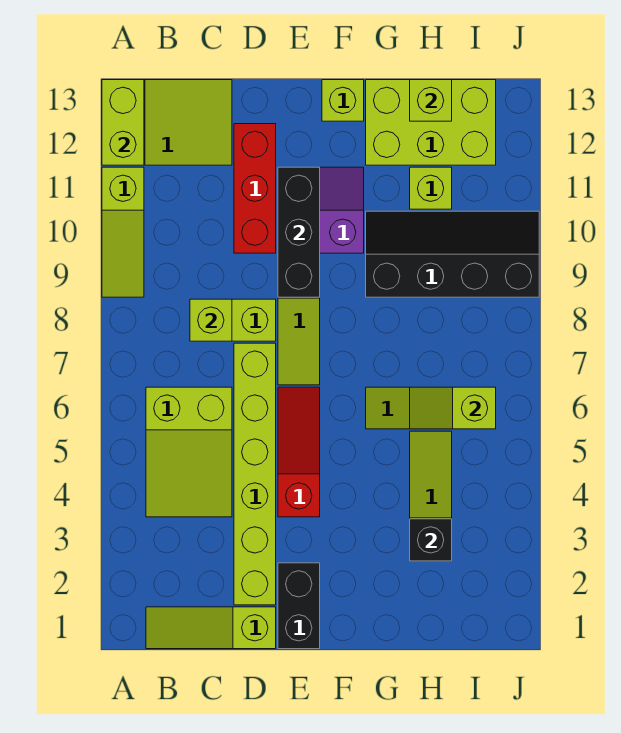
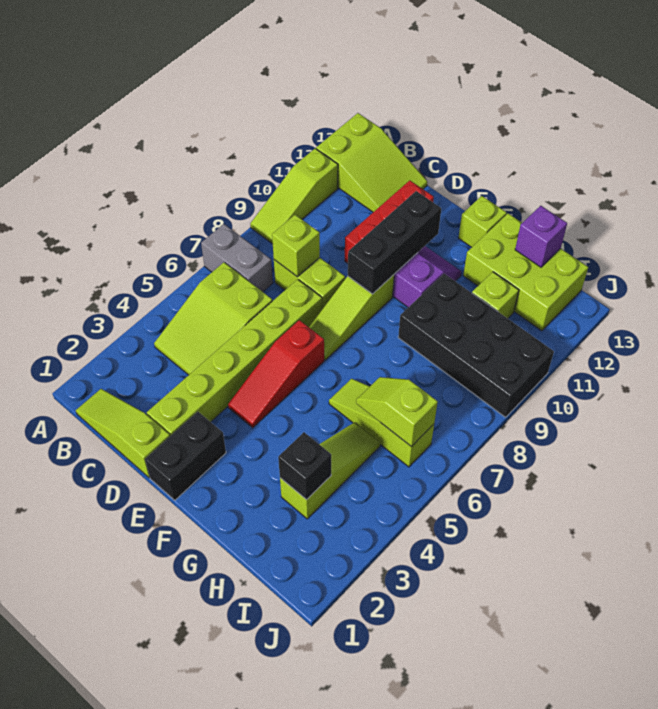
none -> grey brick A7:B7 level 1
lime brick A12:A13 level 2 -> none
red slope E4:E6 level 1 top 4 -> red slope E4:E6 level 1 top 6
black slope G9:J10 level 1 top 9 -> black brick G9:J10 level 1
lime brick H13 level 2 -> purple brick H13 level 2

